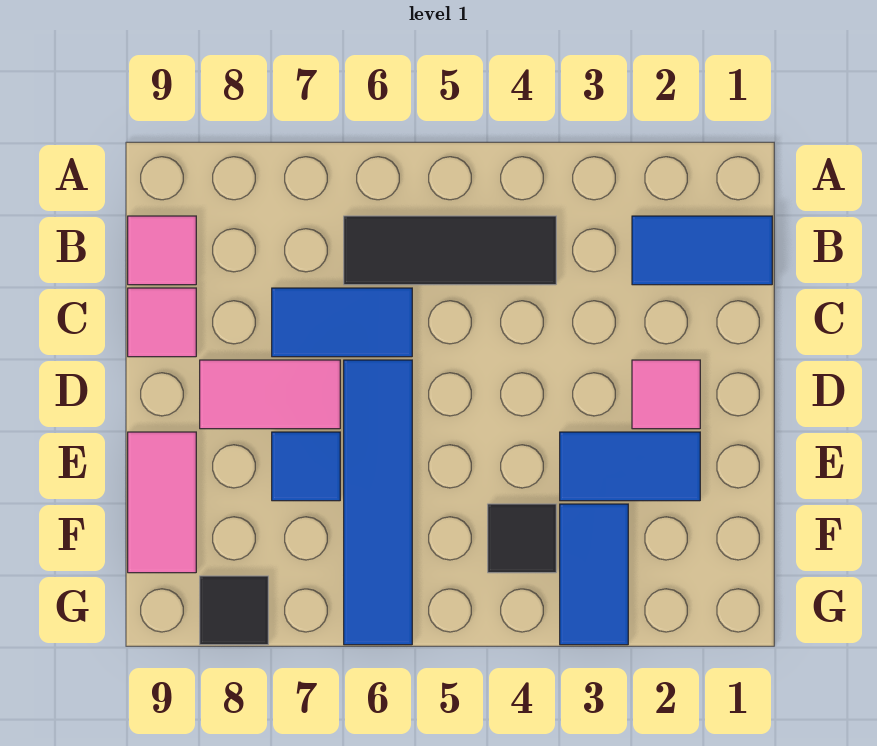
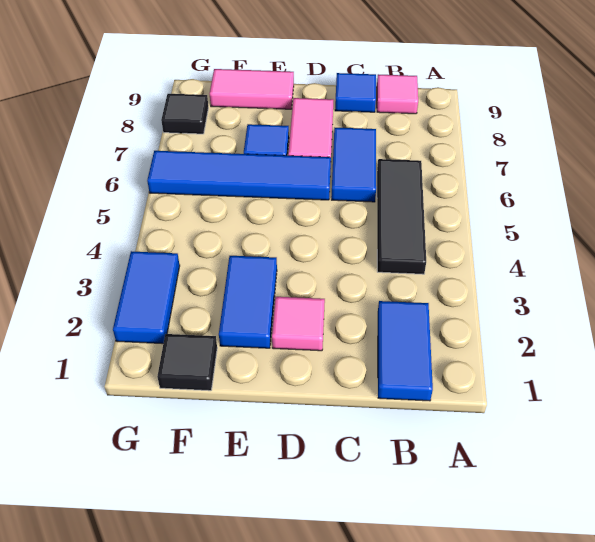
pink tile C9 level 1 -> blue tile C9 level 1
blue tile F3:G3 level 1 -> blue tile G2:G3 level 1
black tile F4 level 1 -> black tile F1 level 1

